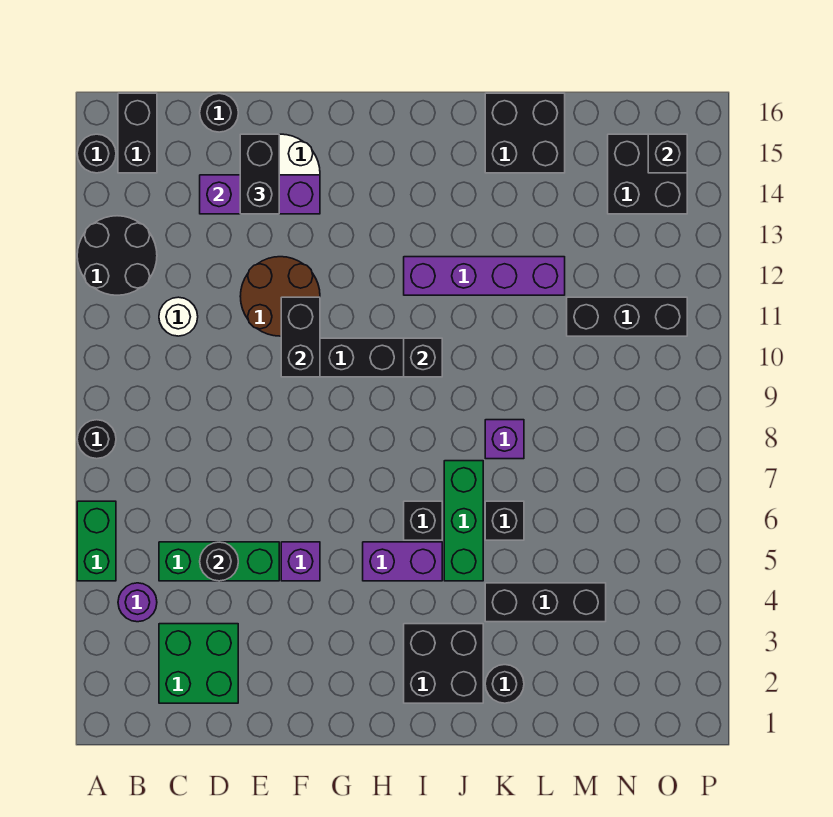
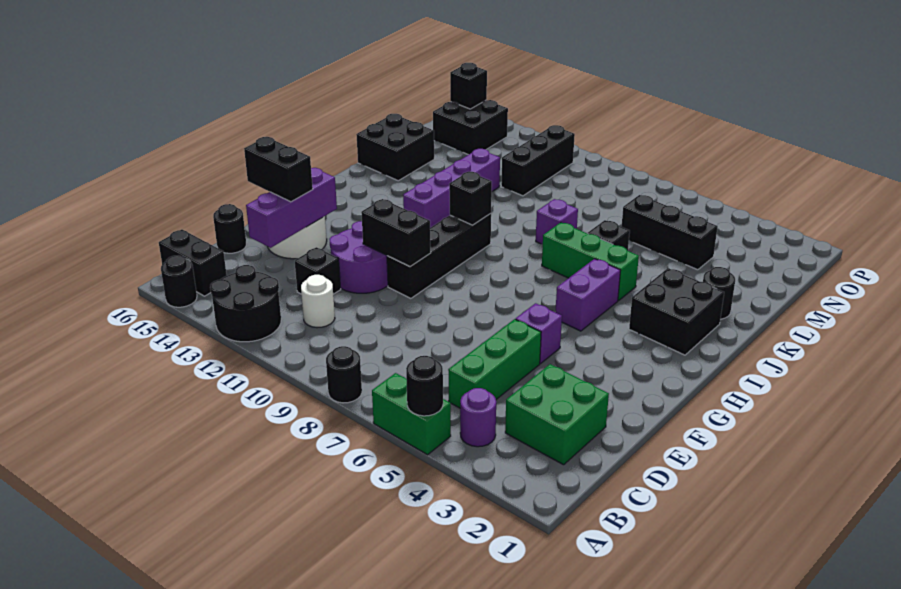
black round brick D5 level 2 -> black round brick A5 level 2
brown round brick E11:F12 level 1 -> purple round brick E11:F12 level 1
black brick I6 level 1 -> black brick D12 level 1
black brick K4:M4 level 1 -> black brick M4:M6 level 1

